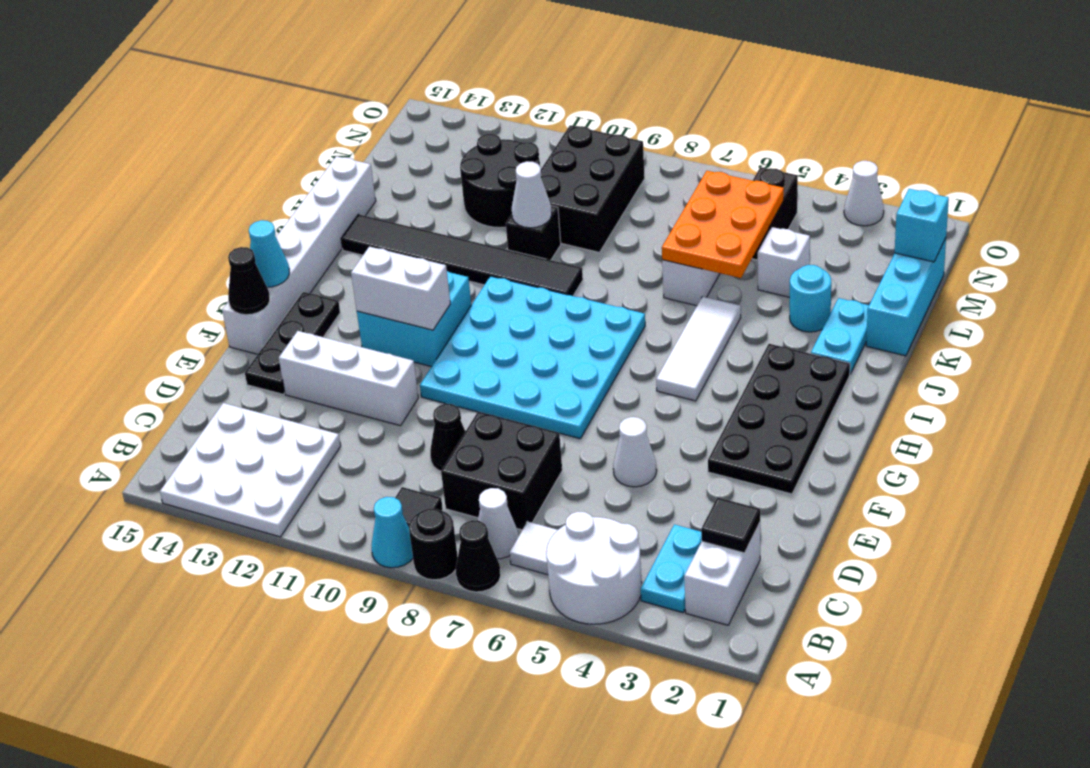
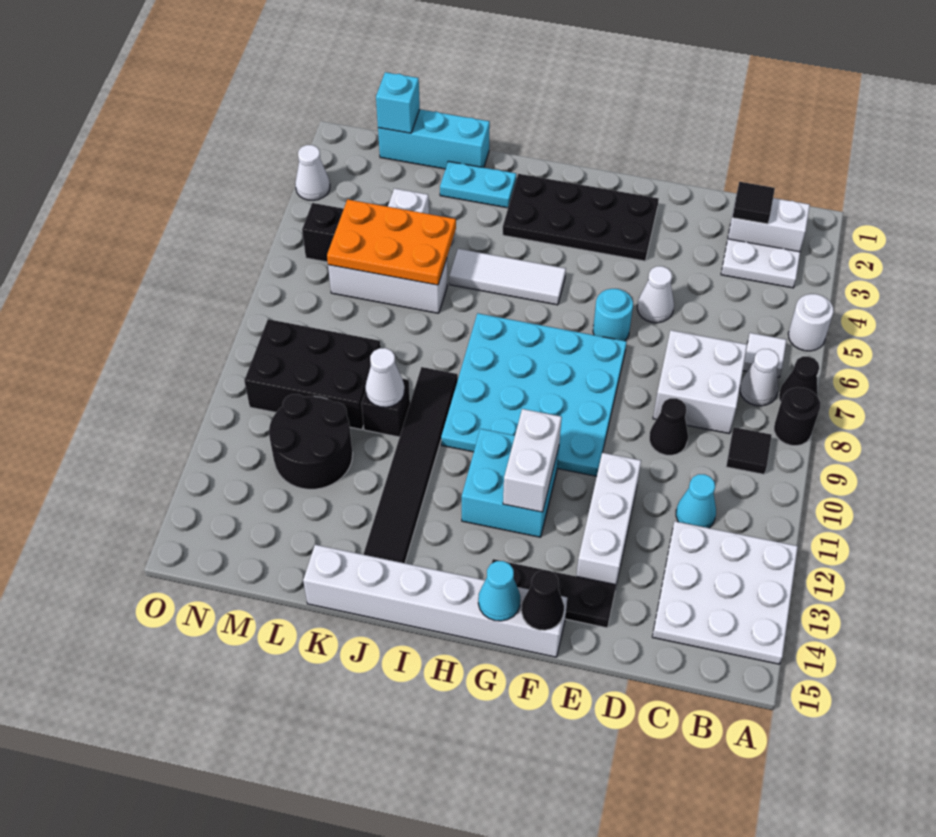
white round brick A4:B5 level 1 -> white round brick A5 level 1
cyan cone A9 level 1 -> cyan cone C11 level 1
cyan plate B3:C3 level 1 -> white plate B3:C3 level 1
black brick C7:D8 level 1 -> white brick C7:D8 level 1
cyan round brick K3 level 1 -> cyan round brick F6 level 1

